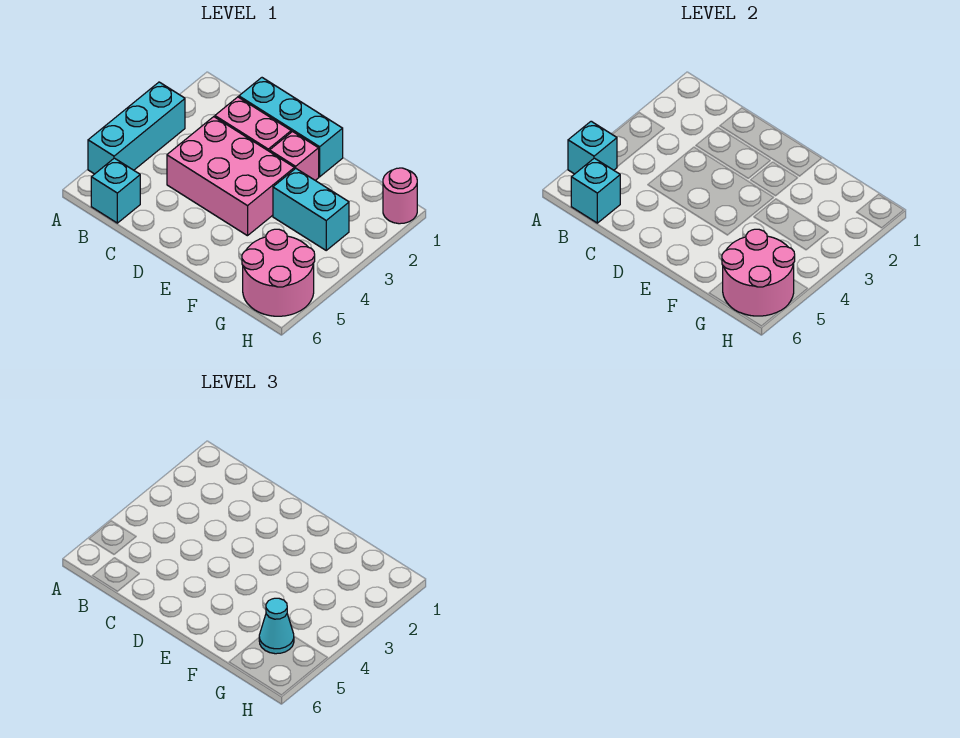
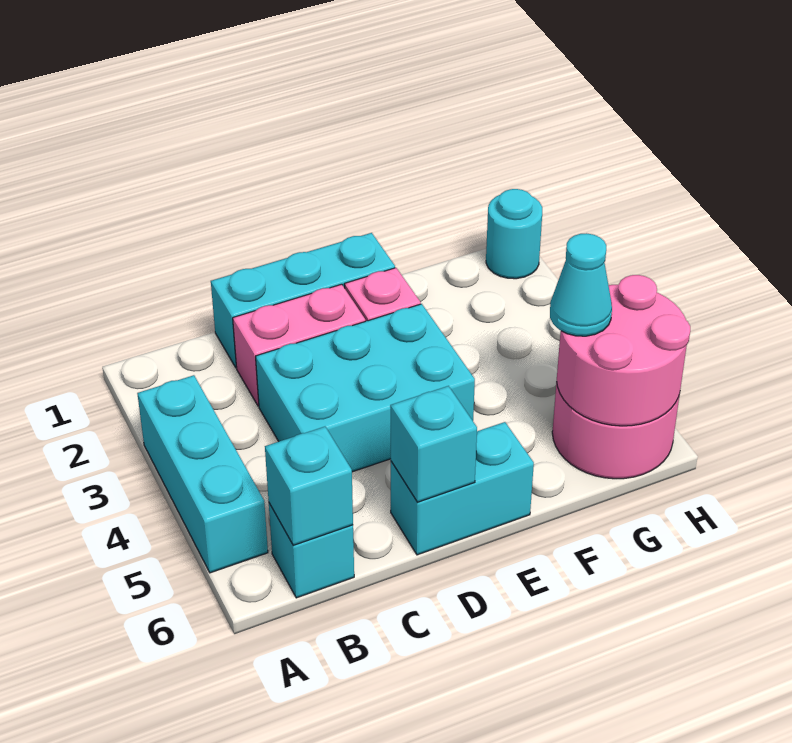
cyan brick A5 level 2 -> cyan brick D6 level 2
pink brick C3:E4 level 1 -> cyan brick C3:E4 level 1
cyan brick F3:G3 level 1 -> cyan brick D6:E6 level 1
pink round brick H1 level 1 -> cyan round brick H1 level 1

